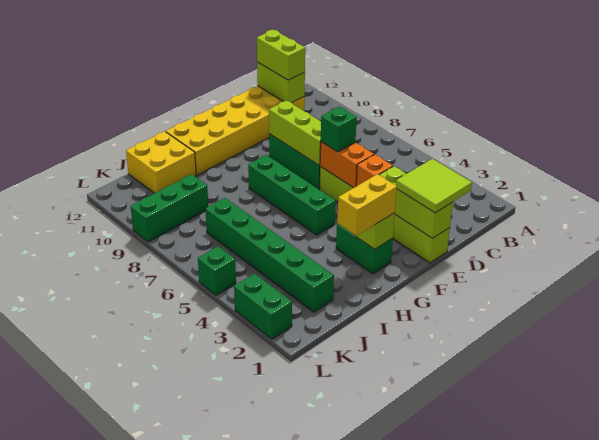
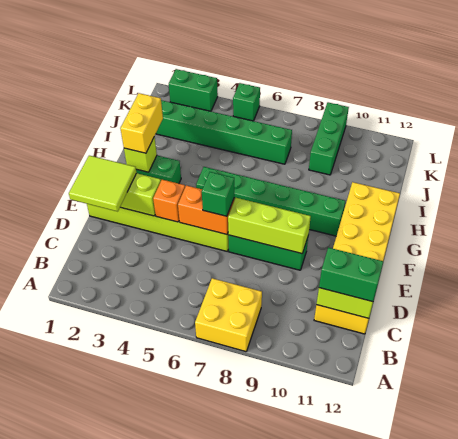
lime brick C11:C12 level 3 -> green brick C11:C12 level 3
green brick G5:G8 level 1 -> green brick G5:G10 level 1
yellow brick I11:J12 level 1 -> yellow brick A7:B8 level 1

